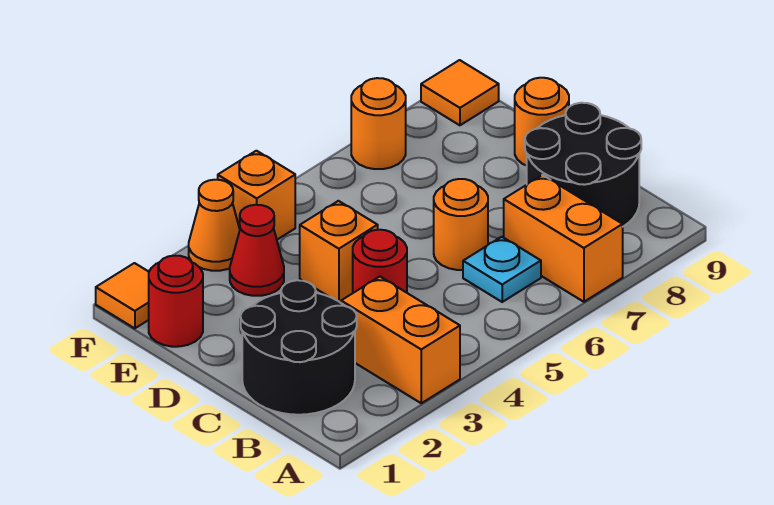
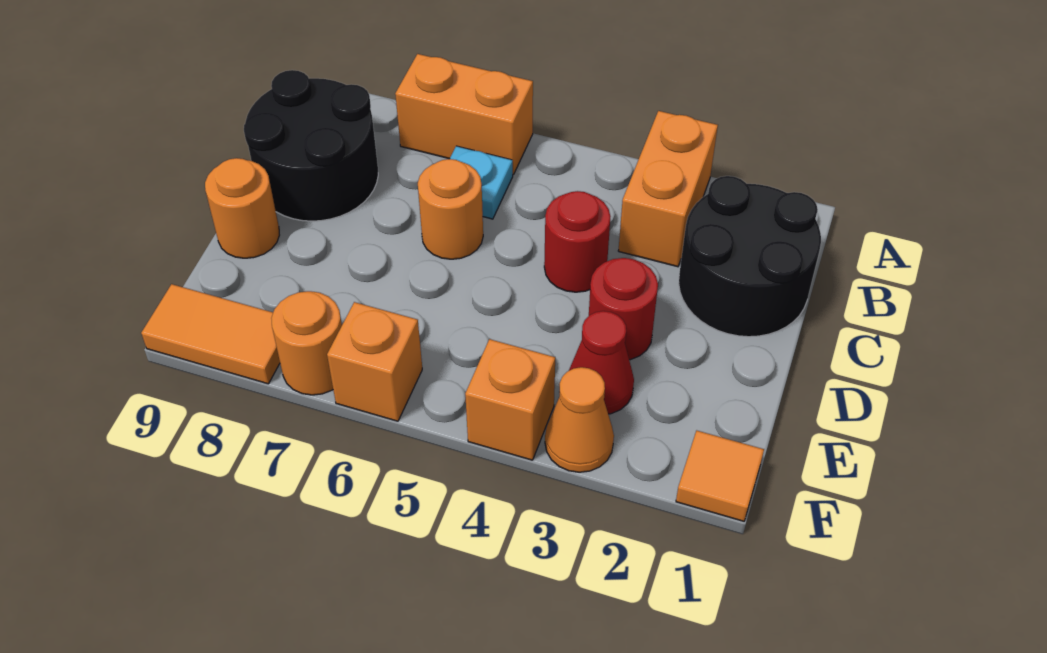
orange brick A7:B7 level 1 -> orange brick A6:A7 level 1
orange brick D4 level 1 -> orange brick F6 level 1
red round brick E1 level 1 -> red round brick D3 level 1
orange tile F9 level 1 -> orange tile F8:F9 level 1

